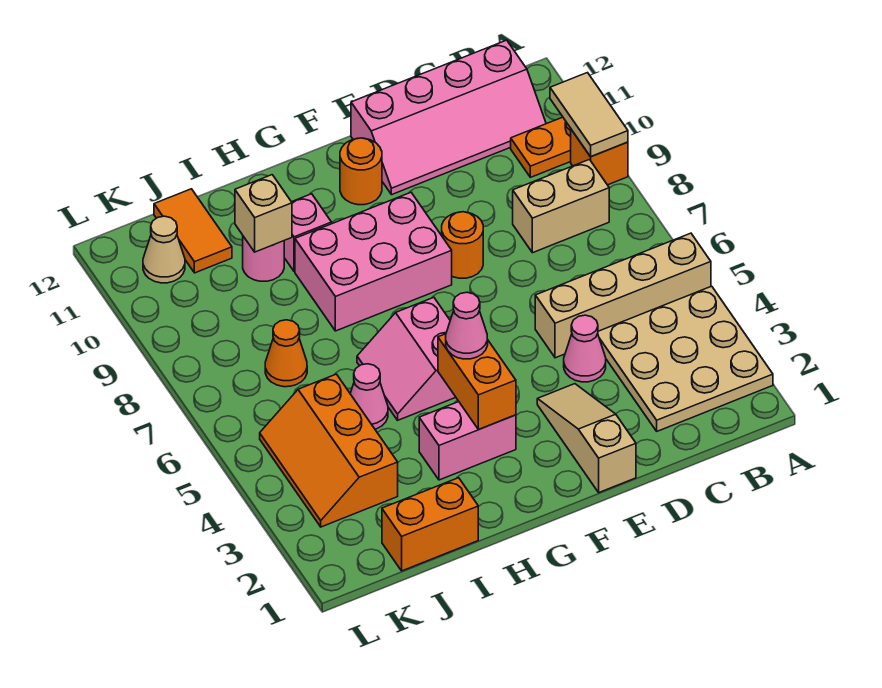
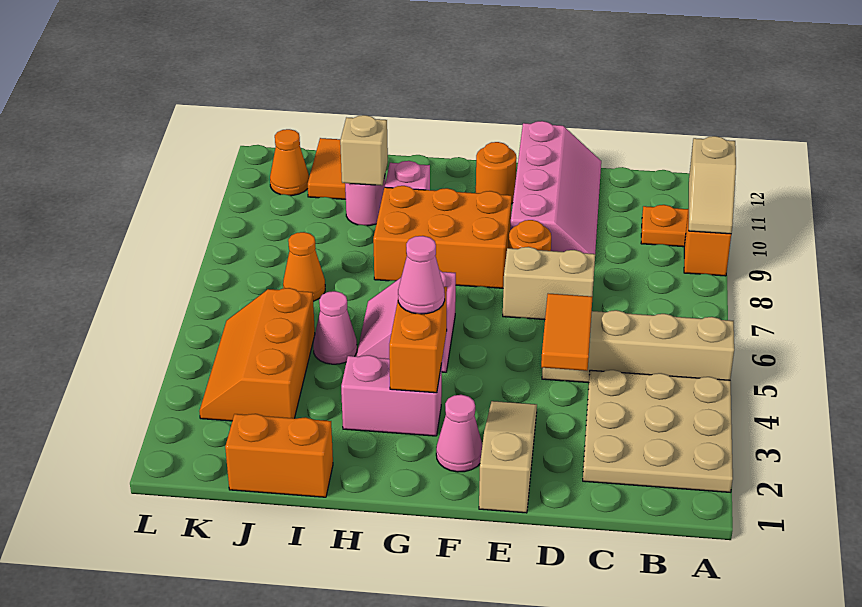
tan tile A9:A10 level 2 -> tan slope A9:A10 level 2 top 10
tan brick B8:C8 level 1 -> tan brick D7:E7 level 1
pink slope B11:E12 level 1 top 12 -> pink slope D9:E12 level 1 top E
pink cone D4 level 1 -> pink cone F2 level 1
none -> orange tile D4:D5 level 2
pink brick F8:H9 level 1 -> orange brick F8:H9 level 1
tan cone K11 level 1 -> orange cone K11 level 1

